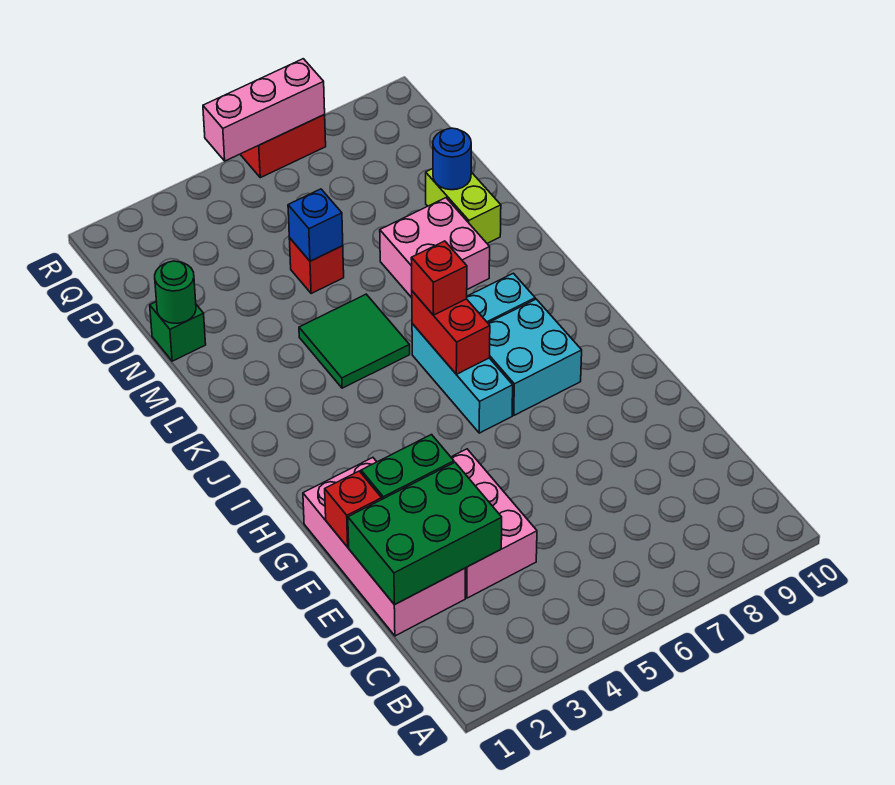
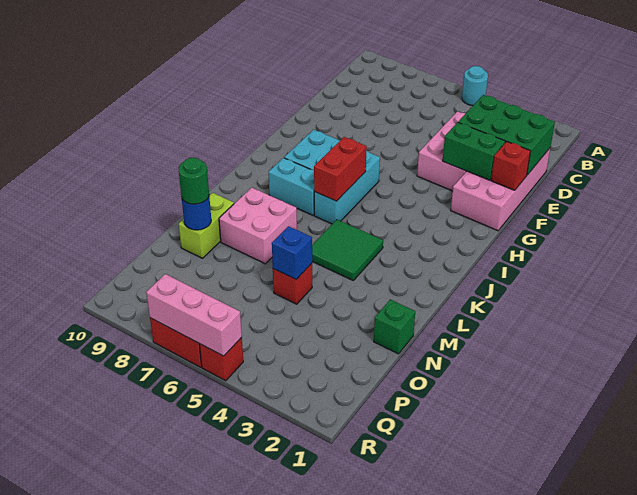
none -> cyan round brick A5 level 1
red brick J6 level 3 -> red brick R5 level 1
green round brick N1 level 2 -> green round brick N9 level 3

